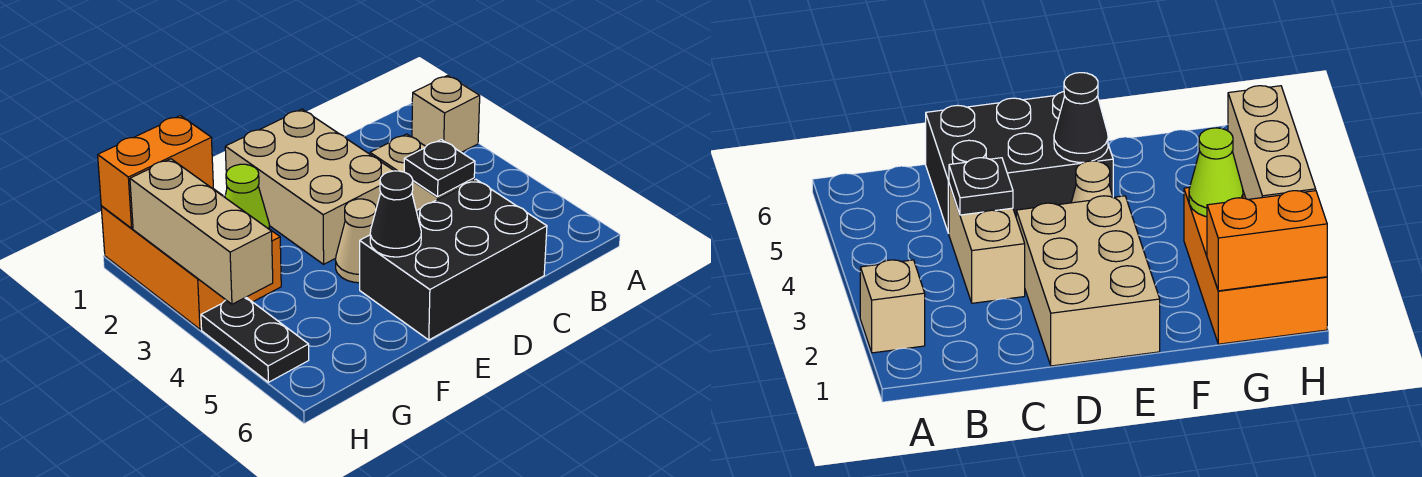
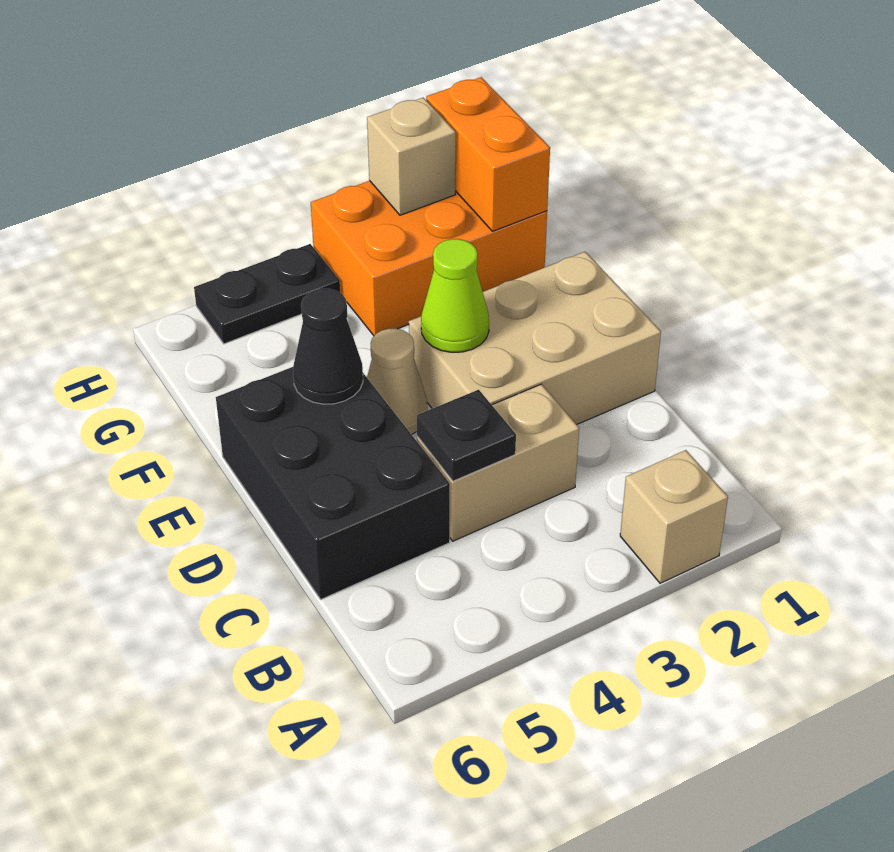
lime cone G3 level 2 -> lime cone E3 level 2
tan brick H2:H4 level 2 -> tan brick H2 level 2

